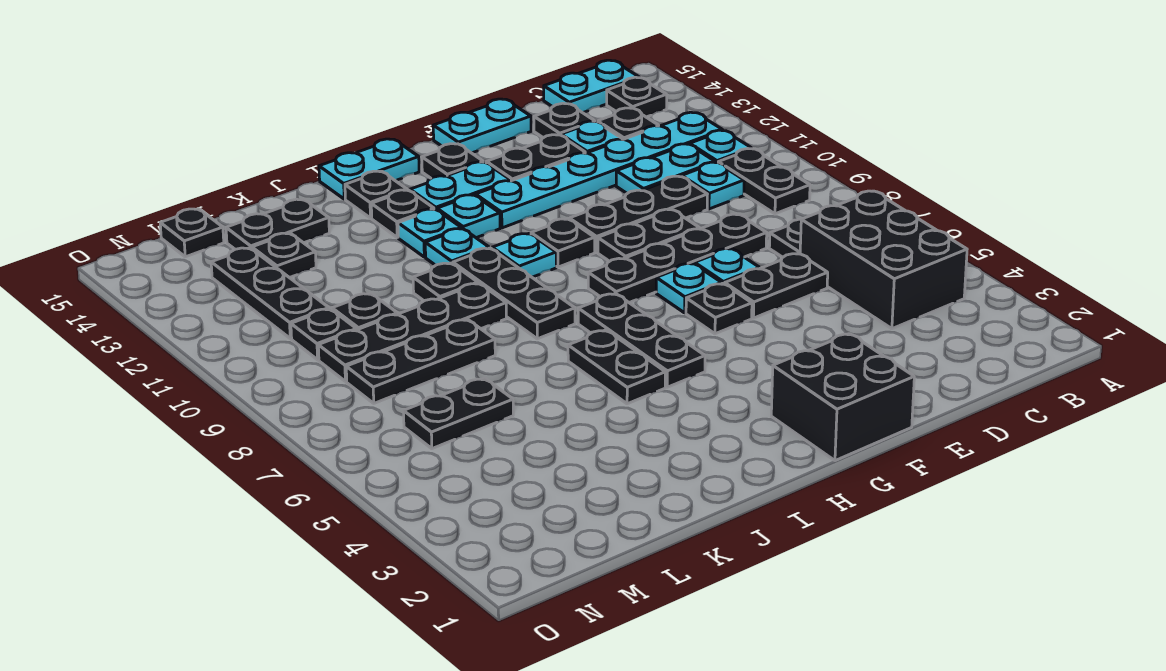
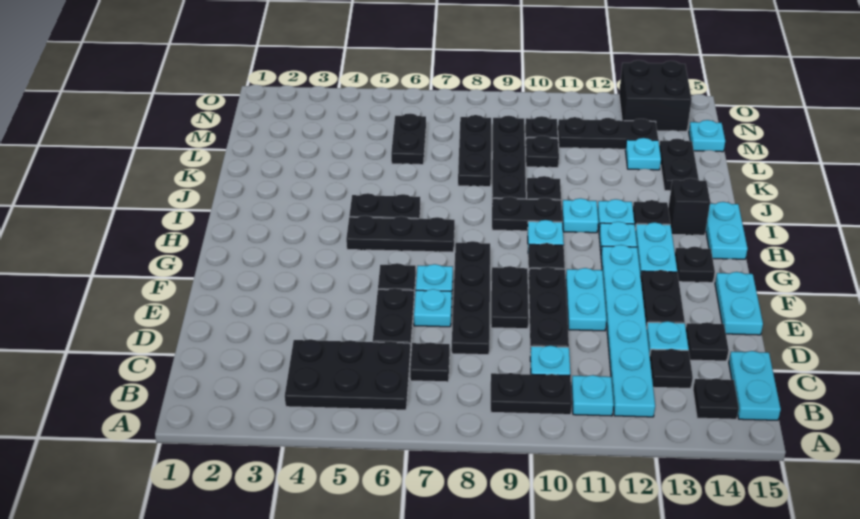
black brick B4:C6 level 1 -> black plate B4:C6 level 1
cyan plate C11:D11 level 1 -> cyan plate E11:F11 level 1
black brick F1:G2 level 1 -> black brick N13:O14 level 1
black plate I8:I10 level 1 -> black plate I9:I10 level 1
black plate I14 level 1 -> black brick I14 level 1
black plate L13 level 1 -> cyan plate L13 level 1
black plate M15 level 1 -> cyan plate M15 level 1

